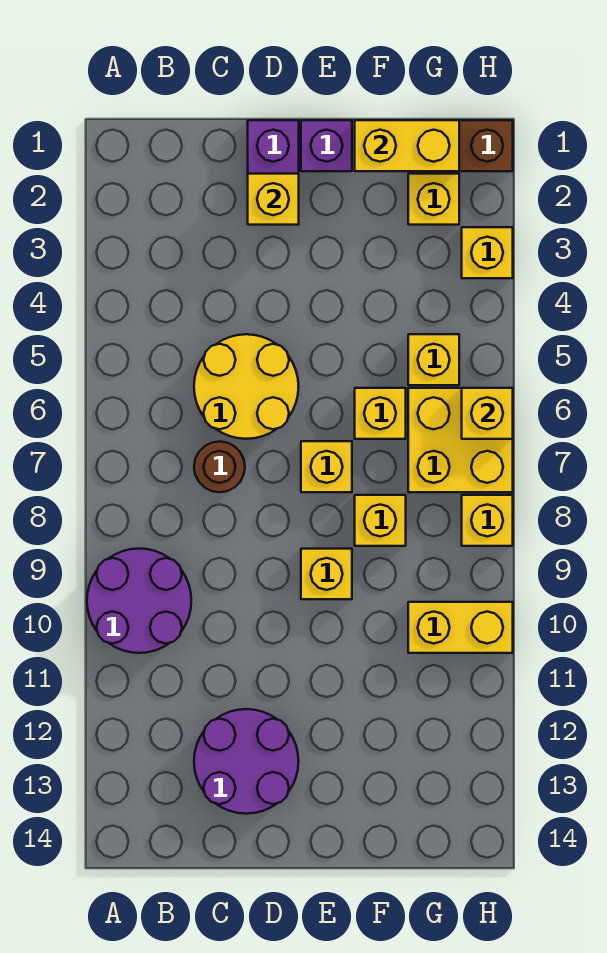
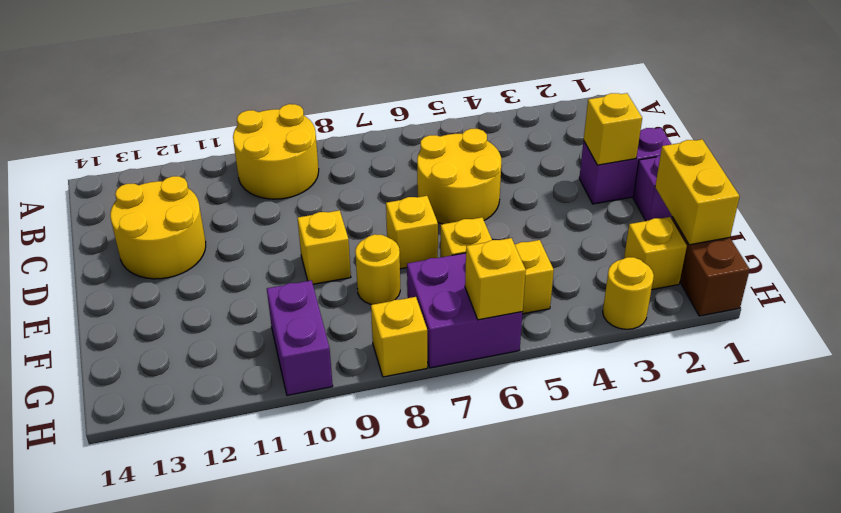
purple round brick A9:B10 level 1 -> yellow round brick A9:B10 level 1
brown round brick C7 level 1 -> none
purple round brick C12:D13 level 1 -> yellow round brick C12:D13 level 1
yellow brick F8 level 1 -> yellow round brick F8 level 1
yellow brick G6:H7 level 1 -> purple brick G6:H7 level 1
yellow brick G10:H10 level 1 -> purple brick G10:H10 level 1
yellow brick H3 level 1 -> yellow round brick H3 level 1

